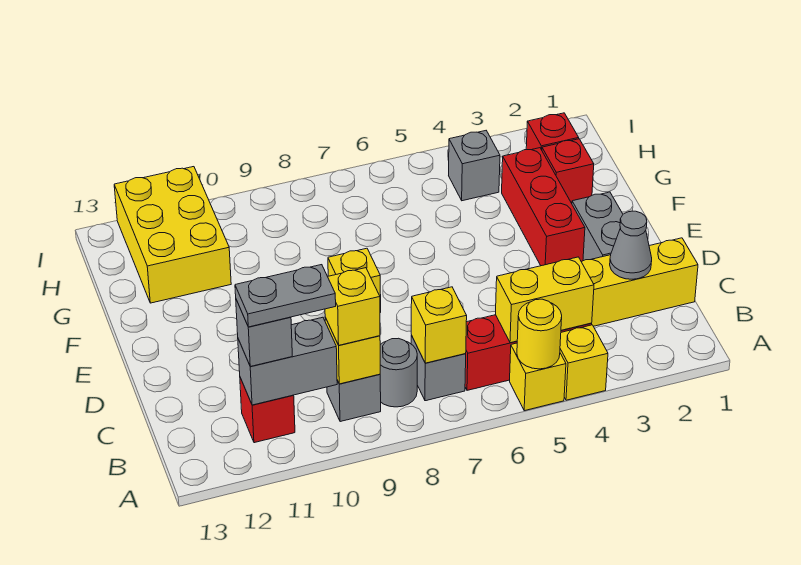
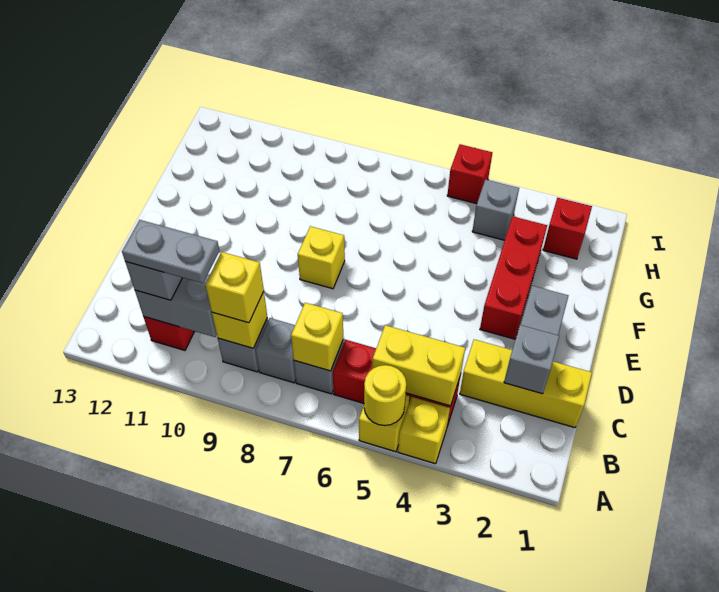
grey round brick B8 level 1 -> grey brick B8 level 1
grey cone C2 level 2 -> grey brick C2 level 2
red brick G2 level 1 -> red brick I5 level 1
yellow brick G11:I12 level 1 -> none

